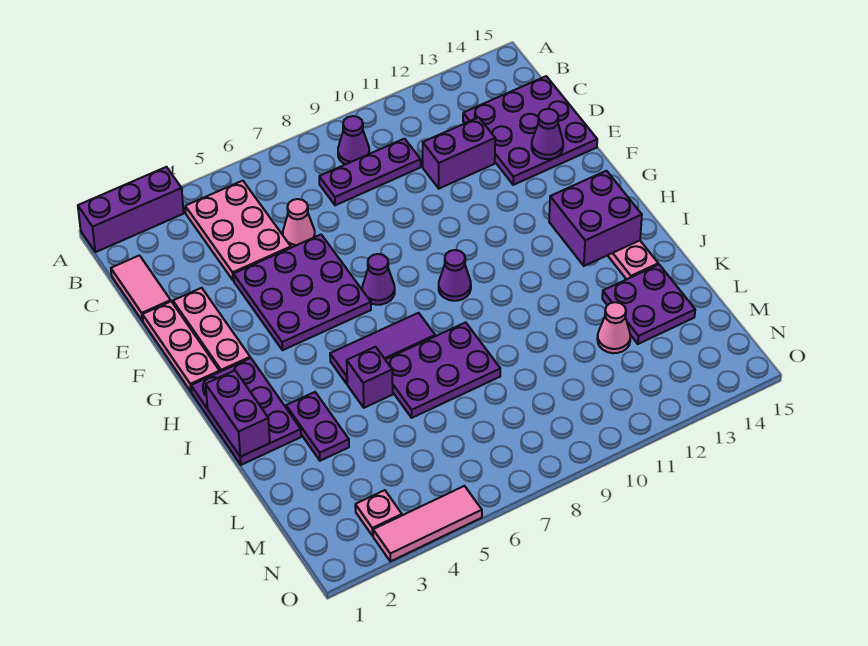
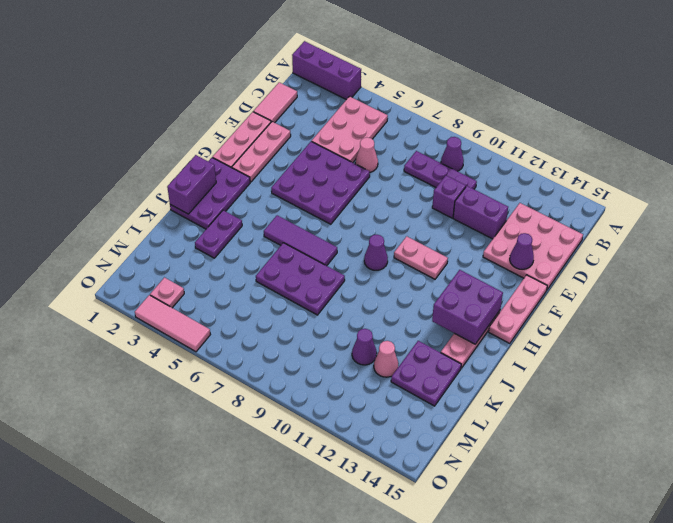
purple plate C13:E15 level 1 -> pink plate C13:E15 level 1
none -> pink plate F15:H15 level 1
purple cone G7 level 1 -> purple cone L11 level 1
none -> pink plate G10:G11 level 1
purple brick J5 level 1 -> purple brick D10 level 1

